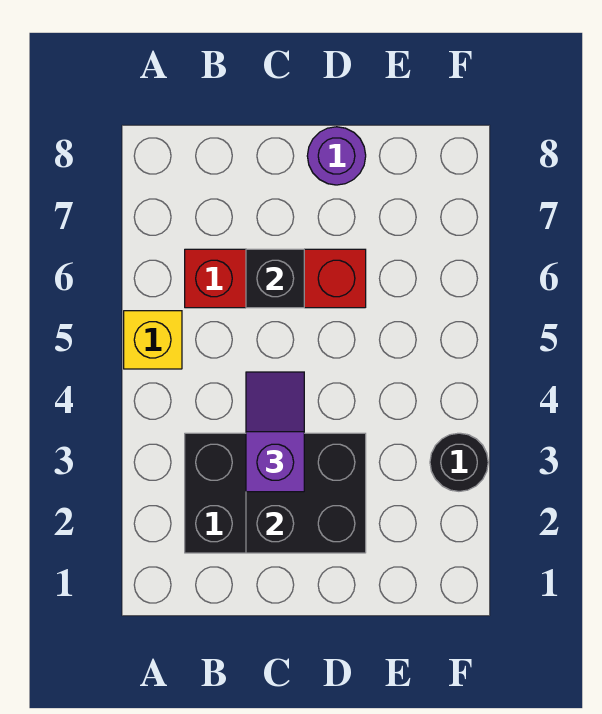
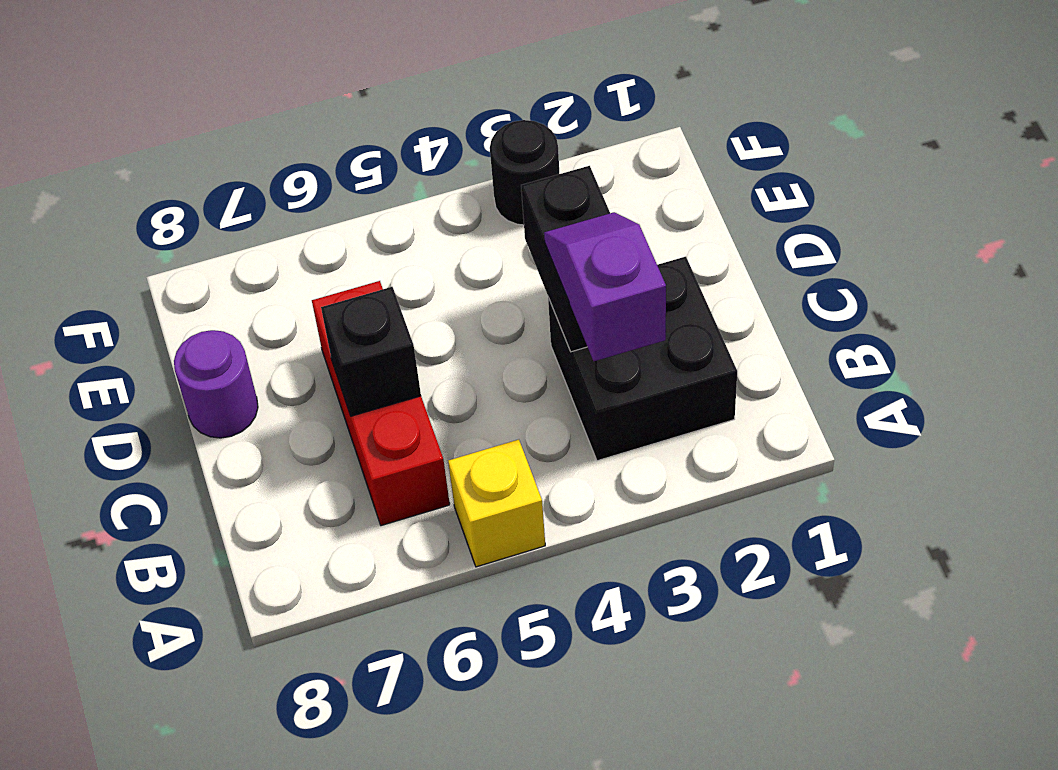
black brick C2:D3 level 2 -> black brick C3:D3 level 2
purple slope C3:C4 level 3 top 3 -> purple slope B3:C3 level 3 top B

